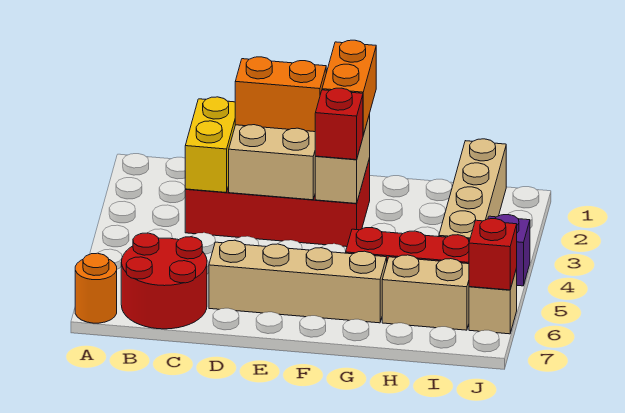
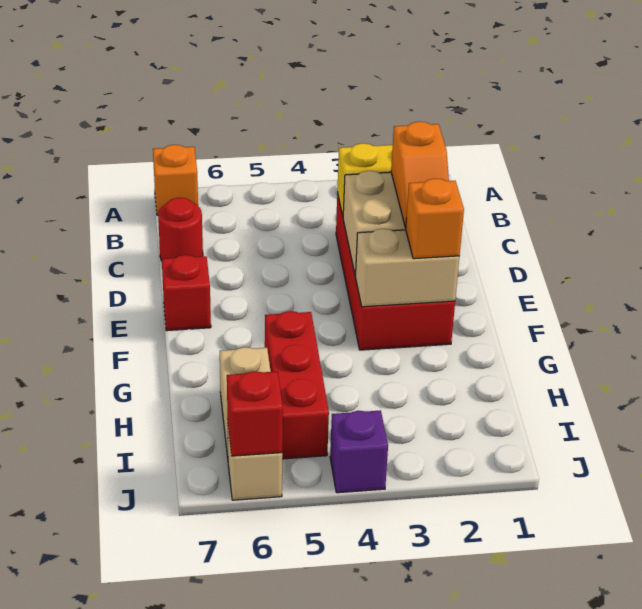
orange round brick A7 level 1 -> orange brick A7 level 1
red round brick B6:C7 level 1 -> red round brick C7 level 1
orange brick D2:E2 level 3 -> orange slope D2:E2 level 3 top D
tan brick D6:G6 level 1 -> none
orange brick F1:F2 level 3 -> orange brick F2 level 3
red brick F3 level 3 -> red brick E7 level 1
tan brick I1:I4 level 1 -> none

